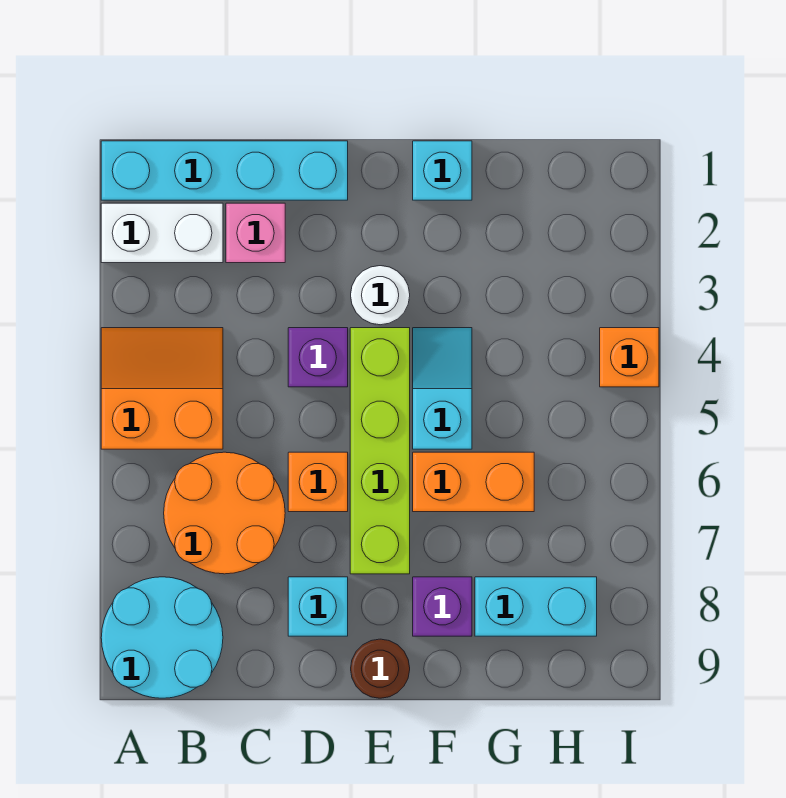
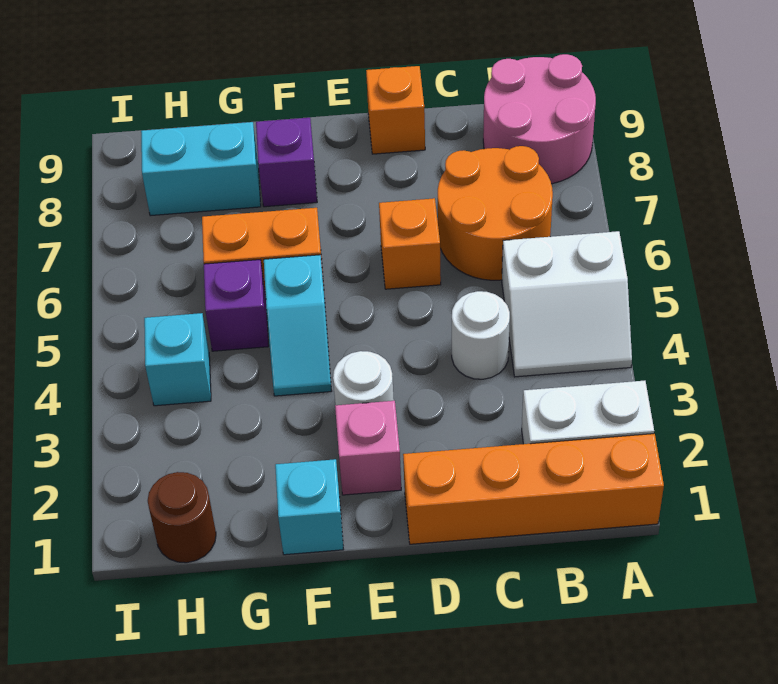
cyan brick A1:D1 level 1 -> orange brick A1:D1 level 1
orange slope A4:B5 level 1 top 5 -> white slope A4:B5 level 1 top 5
cyan round brick A8:B9 level 1 -> pink round brick A8:B9 level 1
pink brick C2 level 1 -> pink brick E2 level 1
none -> white round brick C4 level 1
purple brick D4 level 1 -> purple brick G5 level 1
cyan brick D8 level 1 -> cyan brick H4 level 1
lime brick E4:E7 level 1 -> none
brown round brick E9 level 1 -> brown round brick H1 level 1
orange brick I4 level 1 -> orange brick D9 level 1

